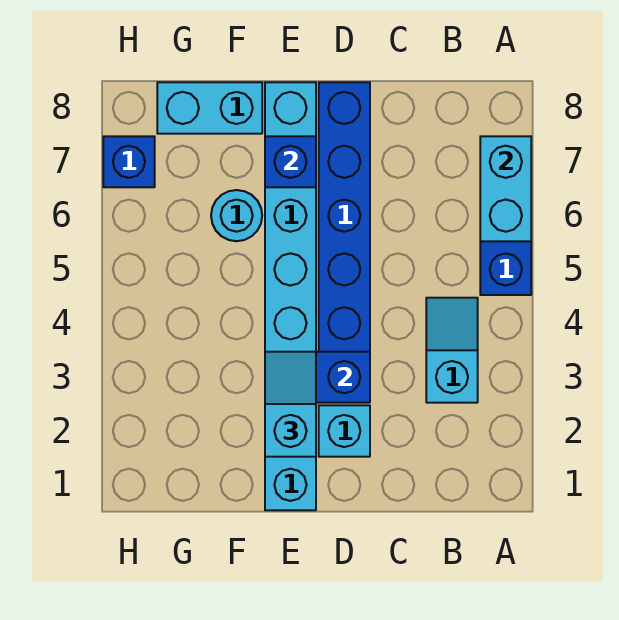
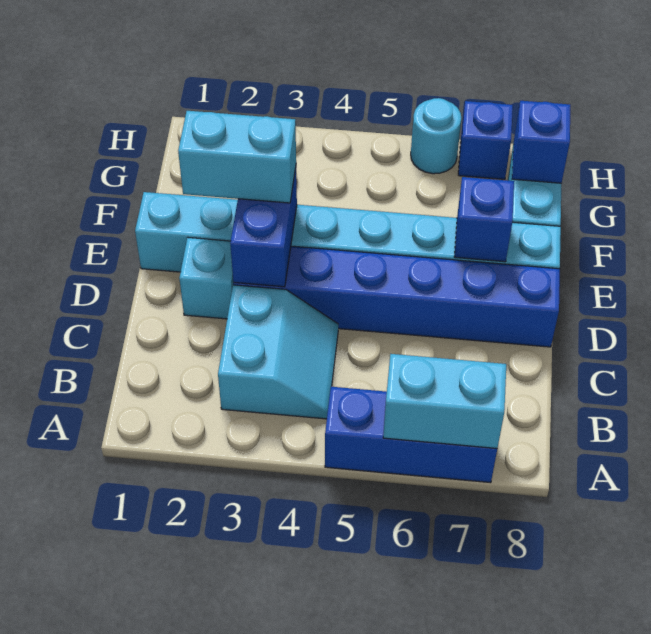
cyan slope B3:B4 level 1 top 3 -> cyan slope B3:C4 level 1 top 3
cyan slope E2:E3 level 3 top 2 -> cyan brick E2:E3 level 3
cyan round brick F6 level 1 -> cyan round brick H6 level 1
none -> blue brick G8 level 2

